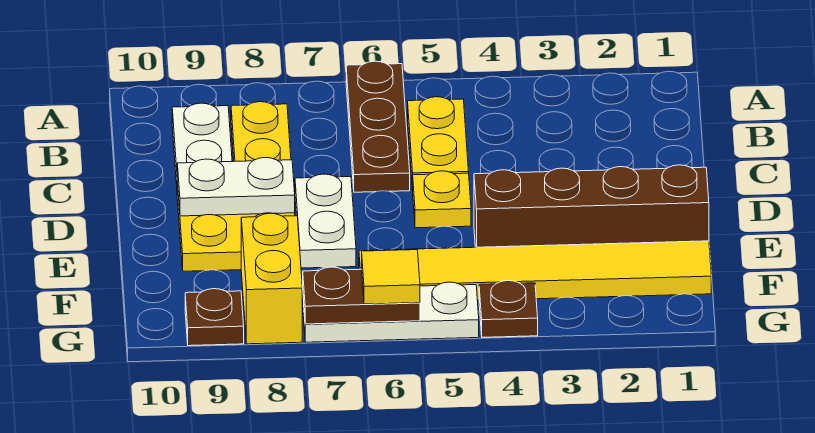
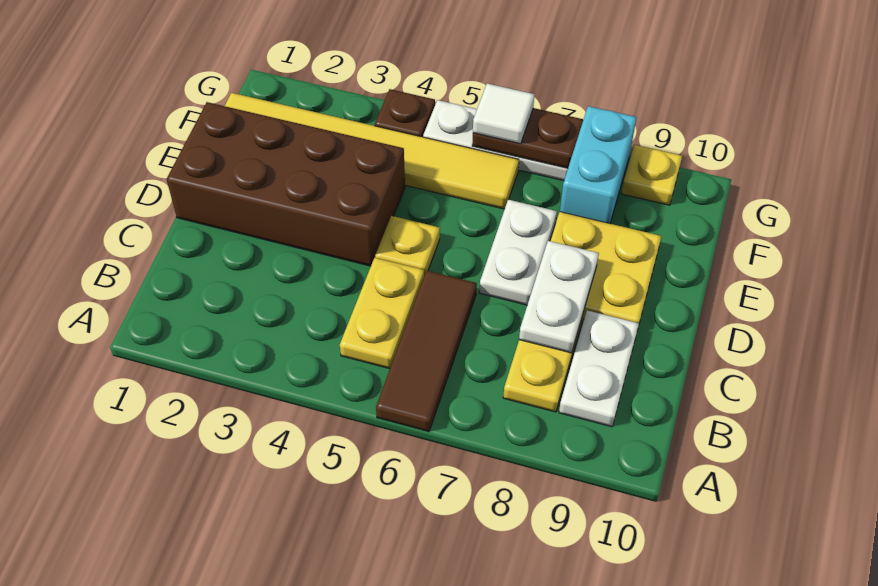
brown plate A6:C6 level 1 -> brown tile A6:C6 level 1
white plate D8:D9 level 2 -> white plate C8:D8 level 2
brown brick E1:E4 level 1 -> brown brick D1:E4 level 1
yellow brick F8:G8 level 1 -> cyan brick F8:G8 level 1
yellow tile G6 level 3 -> white tile G6 level 3
brown plate G9 level 1 -> yellow plate G9 level 1

